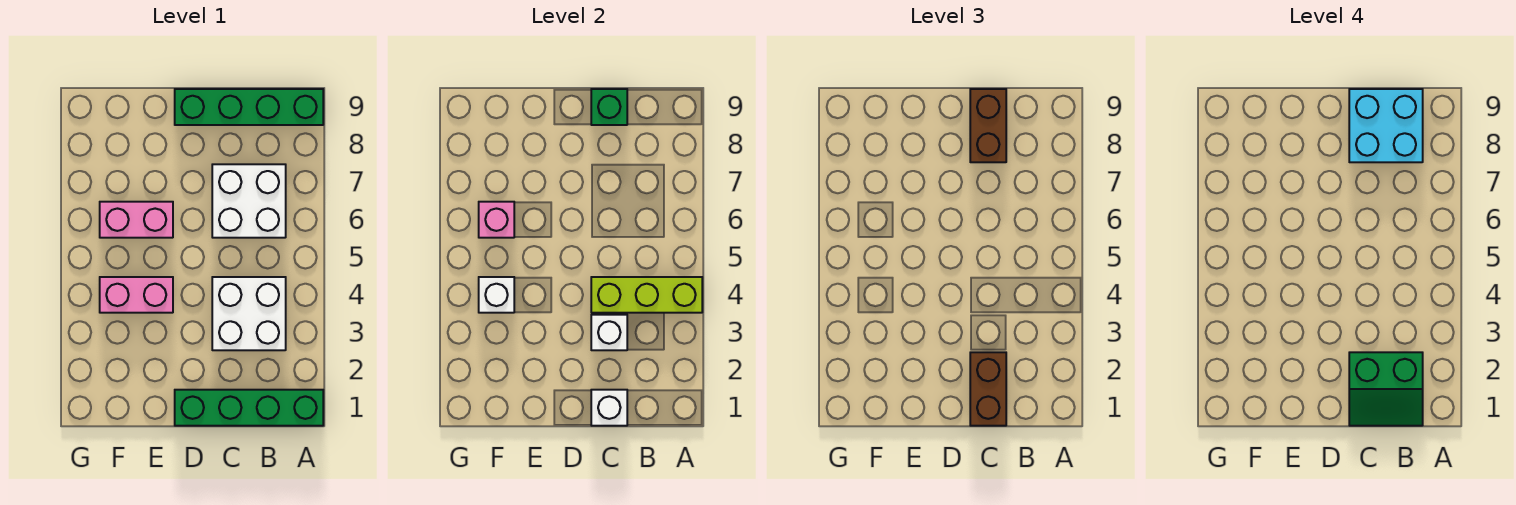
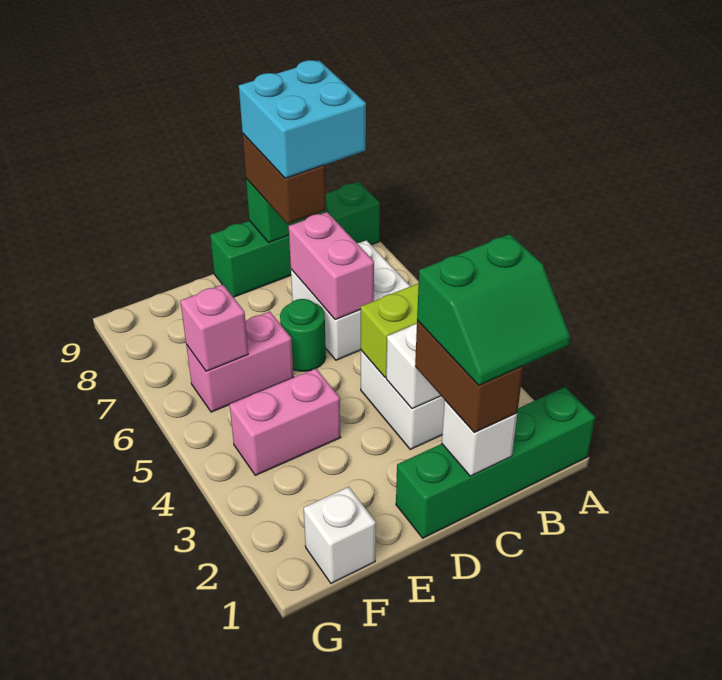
none -> pink brick C6:C7 level 2
none -> green round brick D6 level 1
white brick F4 level 2 -> white brick F1 level 1

